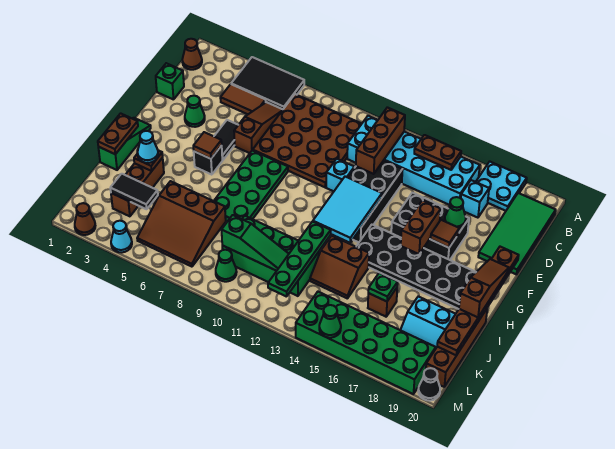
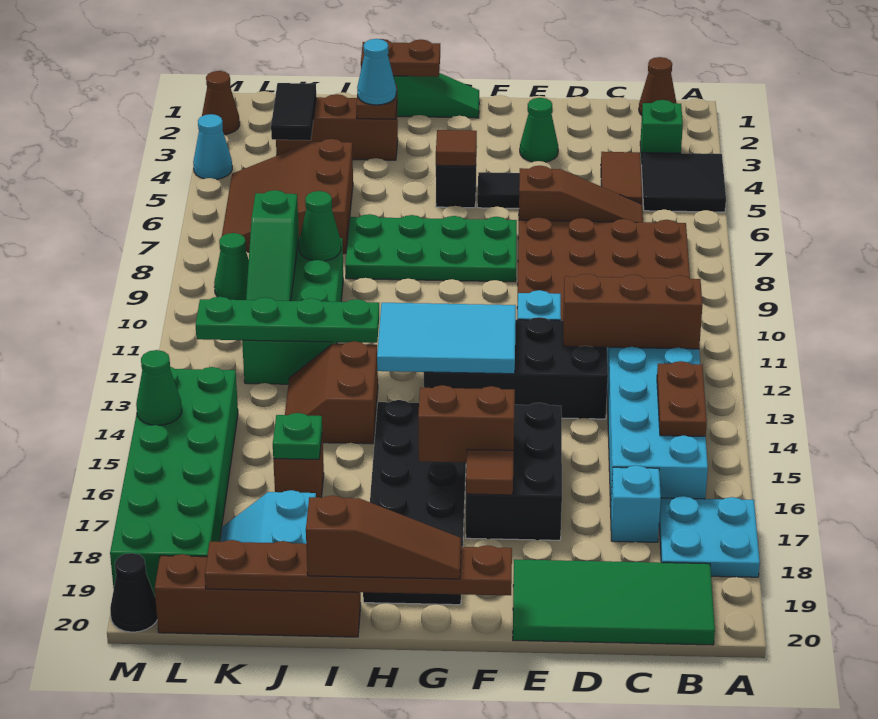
black tile A4:B6 level 1 -> black tile A4:B5 level 1
green brick D1 level 1 -> green brick B3 level 1
green cone E17 level 2 -> green cone J9 level 2

